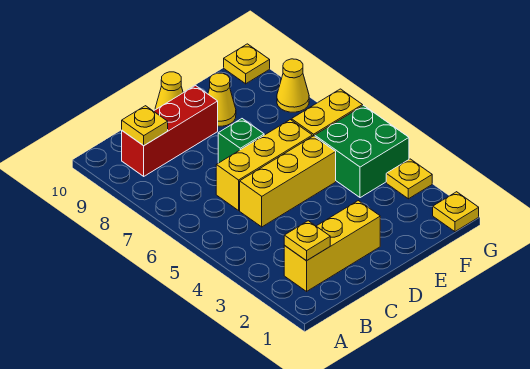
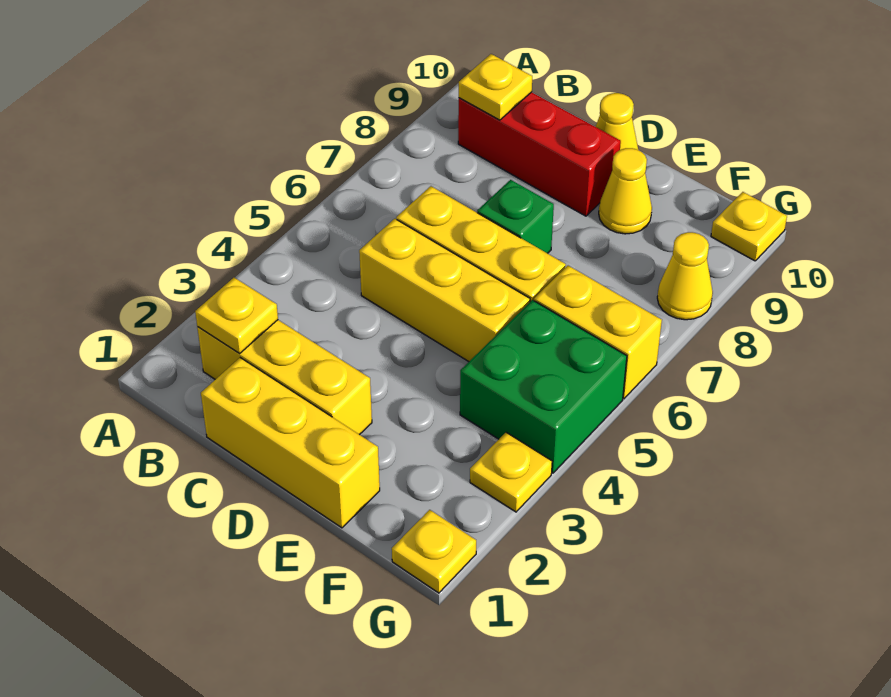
none -> yellow brick C1:E1 level 1

